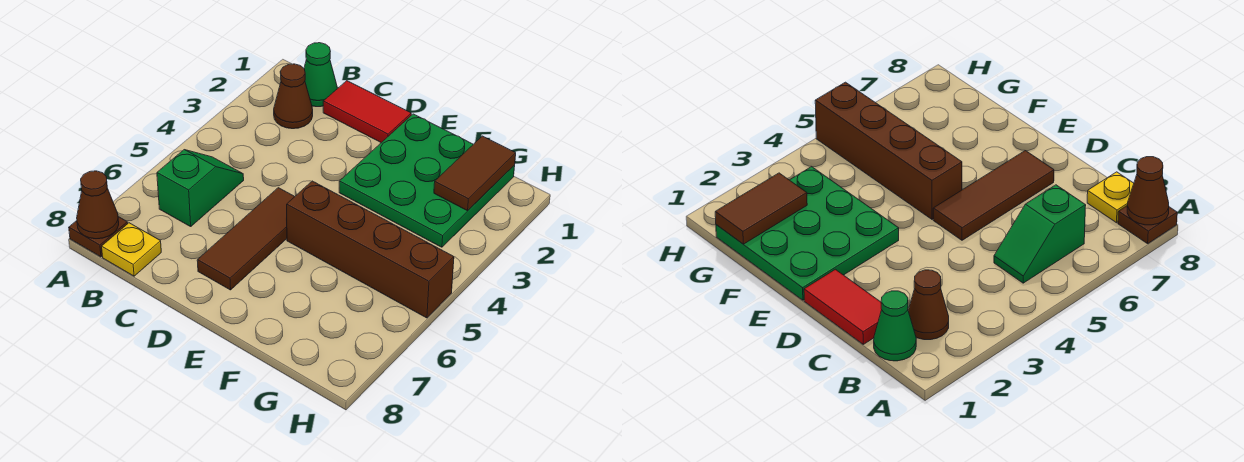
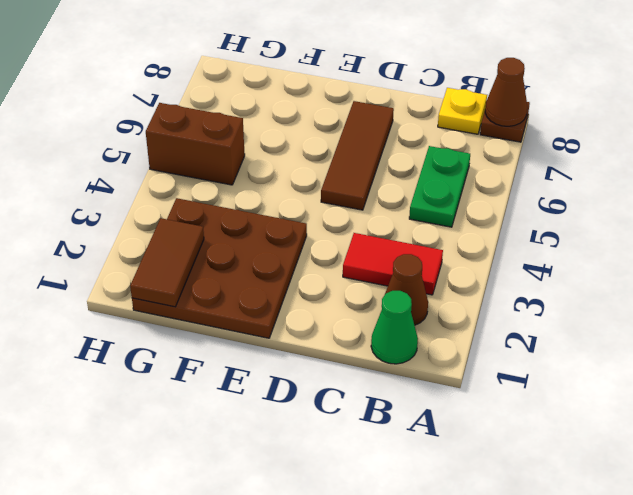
green slope B5:B6 level 1 top 6 -> green plate B5:B6 level 1
red tile C1:D1 level 1 -> red tile B3:C3 level 1
green plate E1:G3 level 1 -> brown plate E1:G3 level 1
brown brick E5:H5 level 1 -> brown brick G5:H5 level 1

